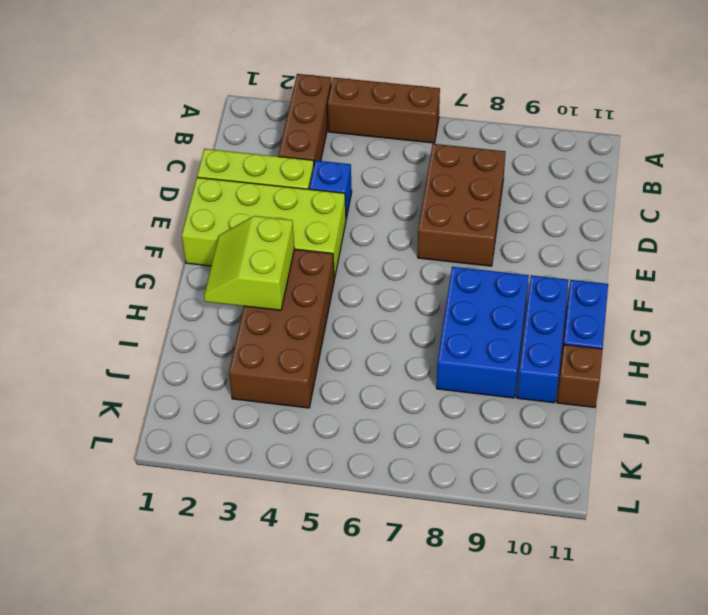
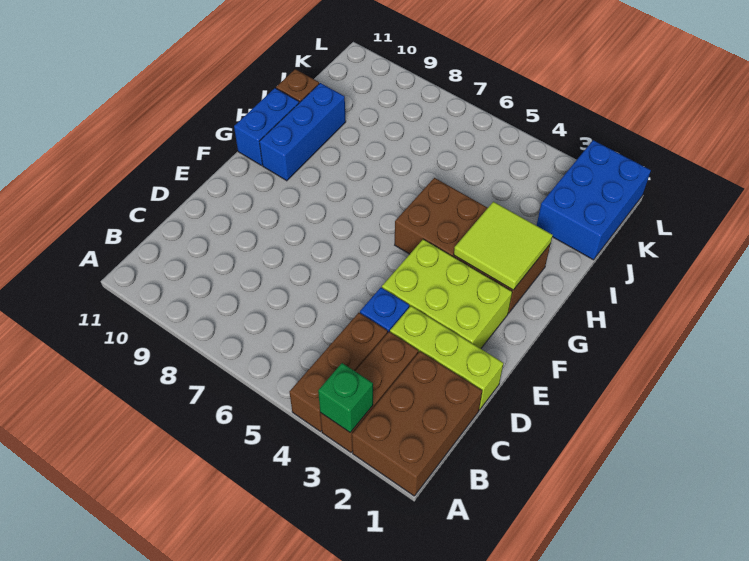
none -> green brick A3 level 2
brown brick A4:A6 level 1 -> brown brick A4:C4 level 1
brown brick C7:E8 level 1 -> brown brick A1:C2 level 1
lime brick E1:F4 level 1 -> lime brick E2:F4 level 1
lime slope G2:H3 level 2 top 3 -> lime tile G2:H3 level 2
brown brick G3:J4 level 1 -> brown brick G2:H5 level 1
blue brick G8:I9 level 1 -> blue brick J1:L2 level 1

